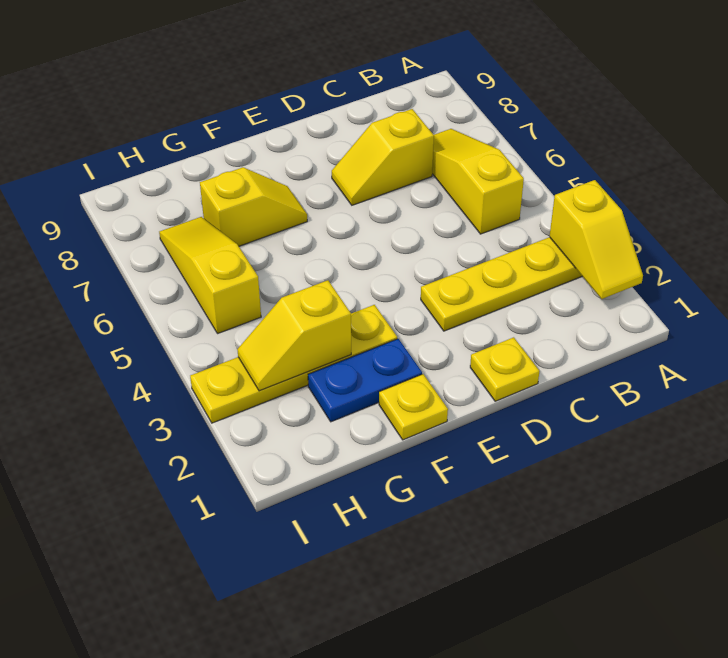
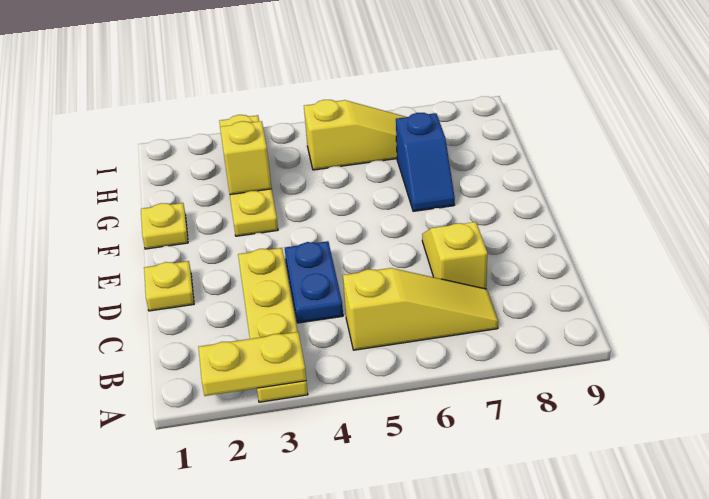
yellow slope A2:A3 level 2 top 3 -> yellow plate A2:A3 level 2
blue plate F2:G2 level 1 -> blue plate C4:D4 level 1
yellow slope F7:G7 level 1 top G -> blue slope F7:G7 level 1 top G

